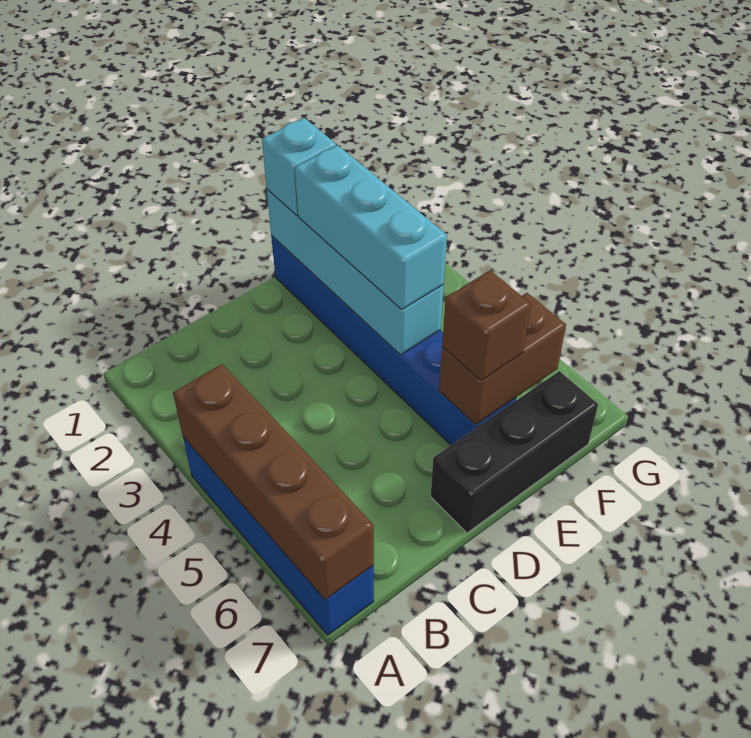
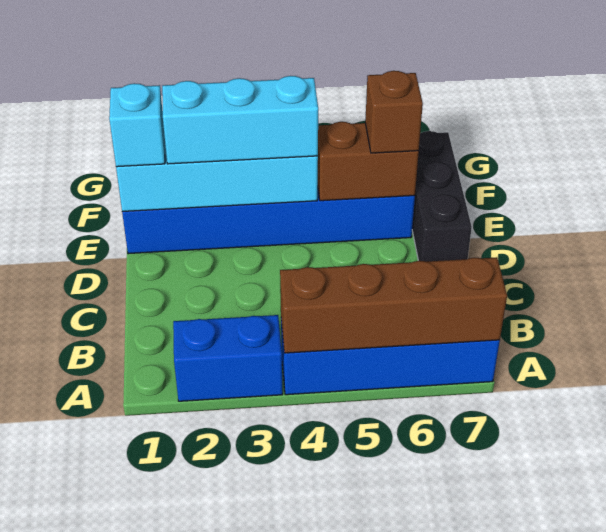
none -> blue brick A2:A3 level 1
brown brick E6:F6 level 2 -> brown brick E5:E6 level 2

